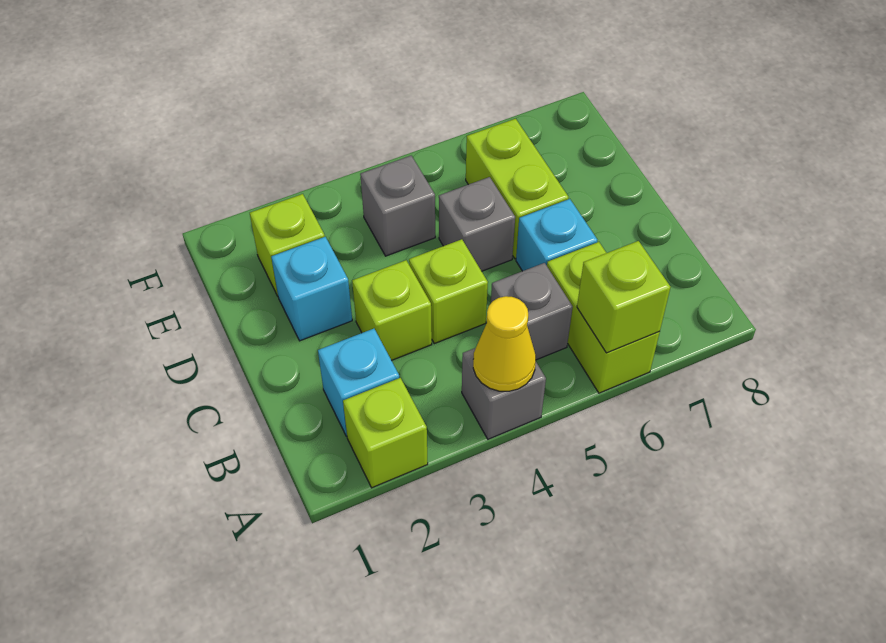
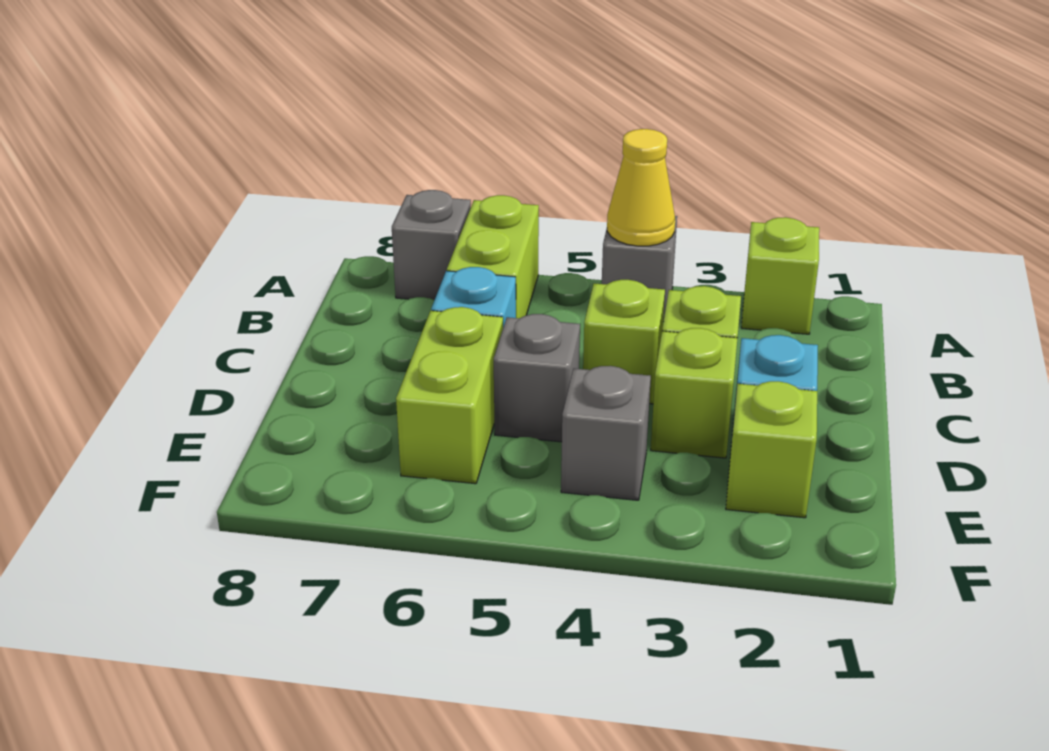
lime brick A6 level 2 -> lime brick D3 level 1
cyan brick B2 level 1 -> none
grey brick B5 level 1 -> grey brick A7 level 1

